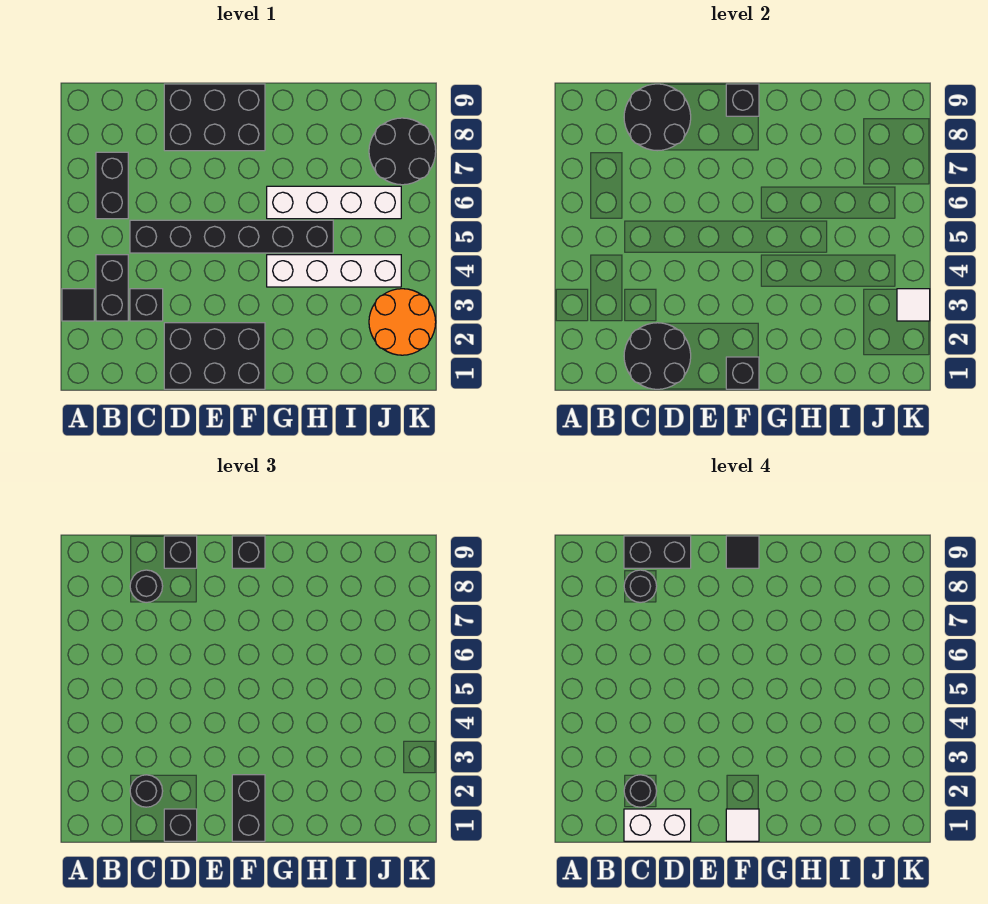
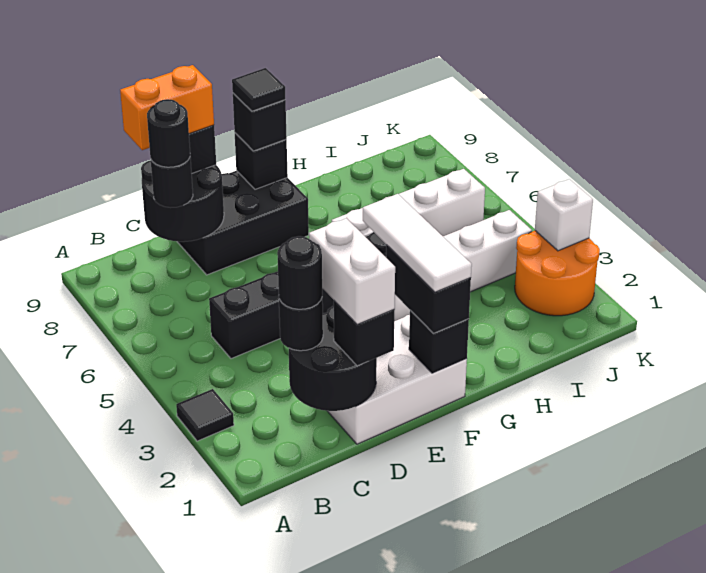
black brick B3:B4 level 1 -> none
black brick B6:B7 level 1 -> none
white brick C1:D1 level 4 -> white brick D1:D2 level 4
black brick C3 level 1 -> none
black brick C9:D9 level 4 -> orange brick C9:D9 level 4
black brick D1:F2 level 1 -> white brick D1:F2 level 1
white tile F1 level 4 -> white tile F1:F3 level 4
black round brick J7:K8 level 1 -> none
white tile K3 level 2 -> white brick K3 level 2

